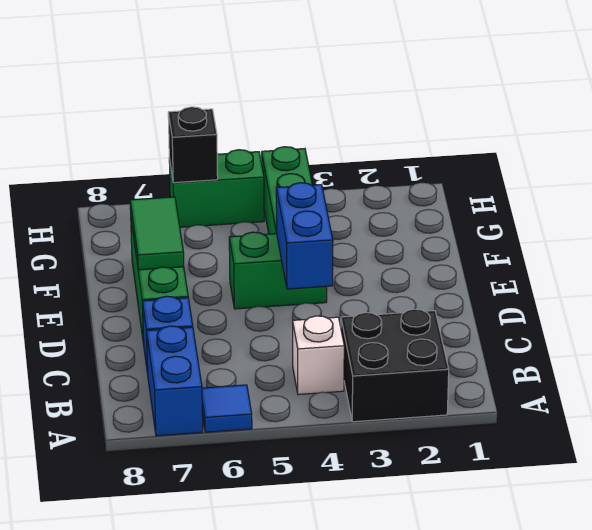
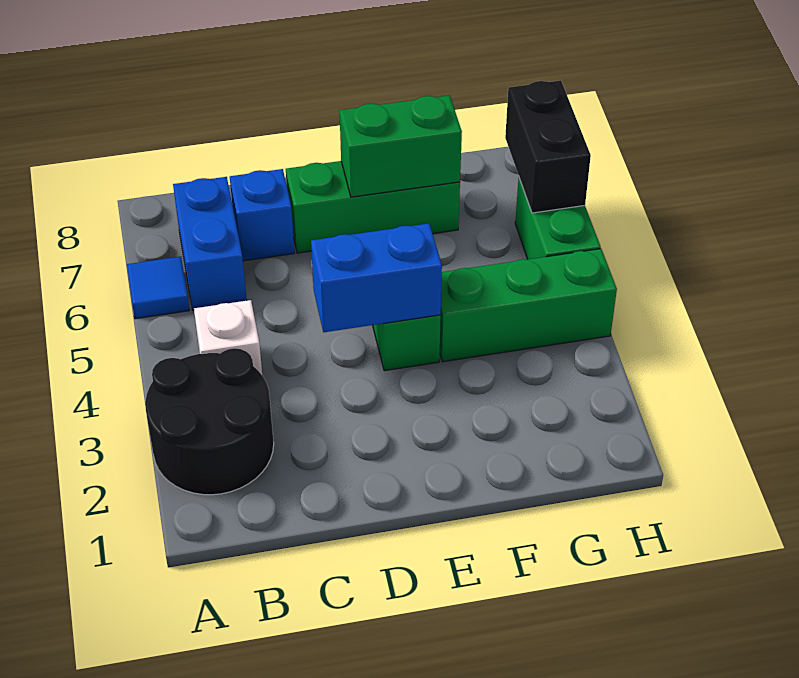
black brick A2:B3 level 1 -> black round brick A2:B3 level 1
blue brick A7:B7 level 1 -> blue brick B6:B7 level 1
green tile E7:F7 level 2 -> green brick E7:F7 level 2
black brick H6 level 2 -> black brick H6:H7 level 2

